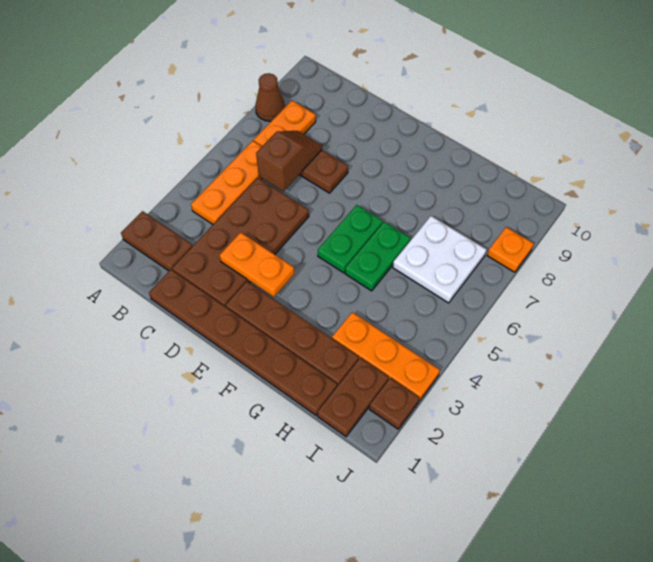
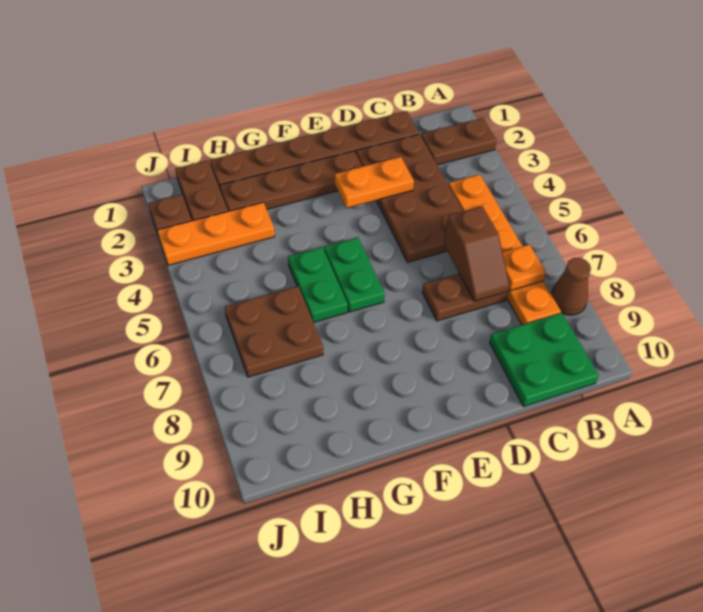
none -> green plate B9:C10 level 1
white plate H6:I7 level 1 -> brown plate H6:I7 level 1
orange plate J8 level 1 -> orange plate B7 level 2

